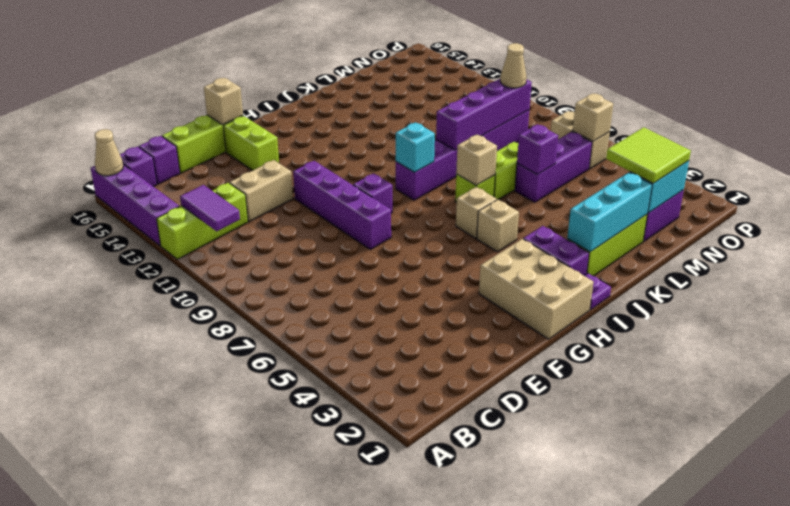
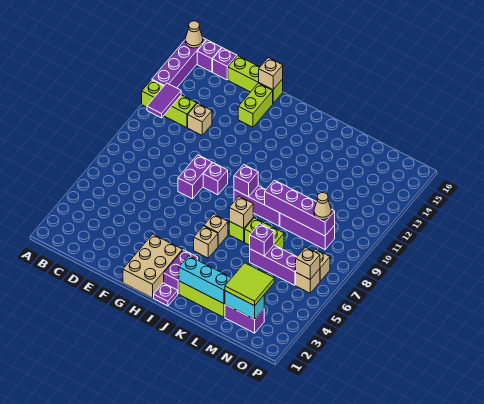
tan brick D12:E12 level 1 -> tan brick D12 level 1
purple brick F8:F11 level 1 -> purple brick F8:F9 level 1
cyan brick I9 level 2 -> purple brick I9 level 2

